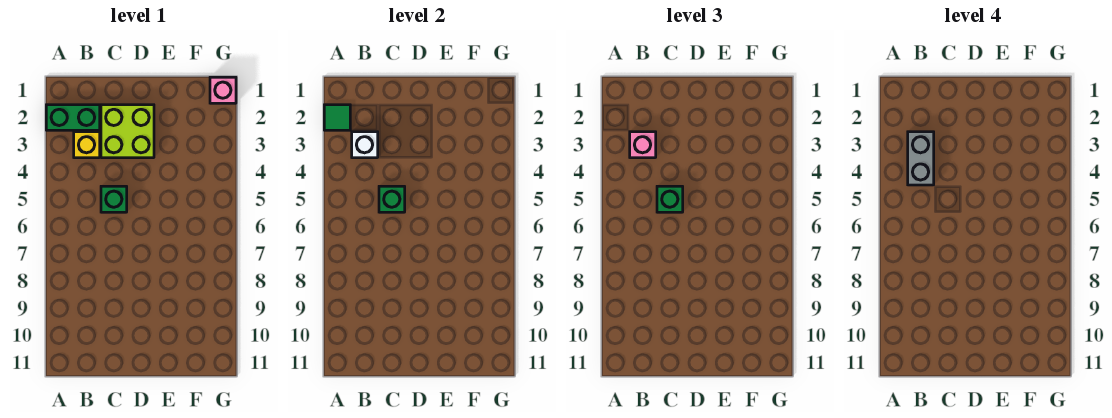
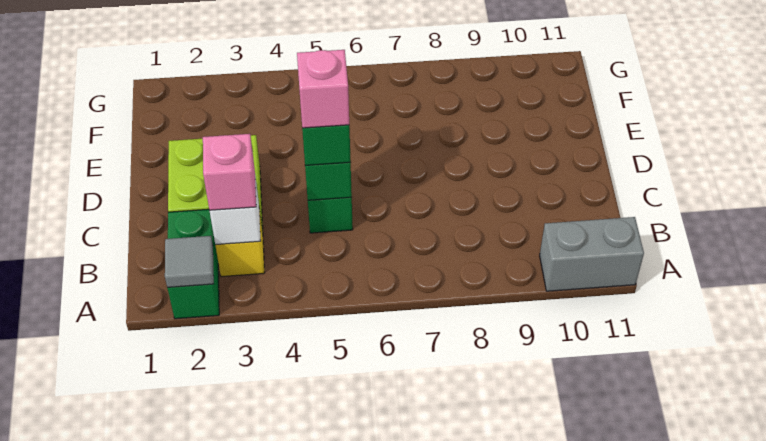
green tile A2 level 2 -> grey tile A2 level 2
grey brick B3:B4 level 4 -> grey brick A10:A11 level 1
pink brick G1 level 1 -> pink brick C5 level 4

